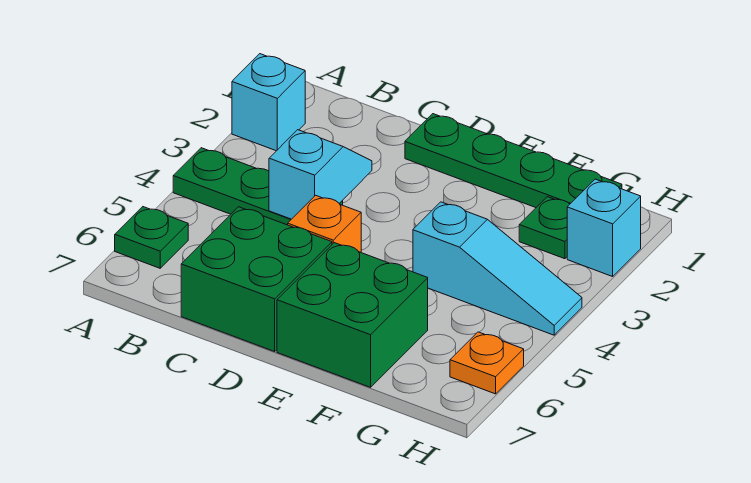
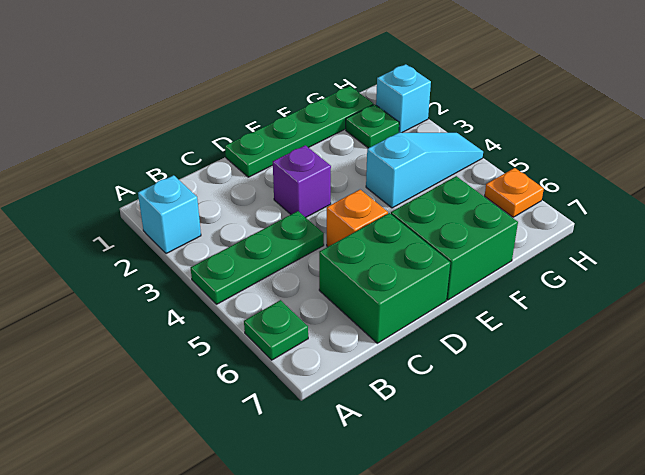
cyan slope C3:C4 level 2 top 4 -> none
none -> purple brick D3 level 1

